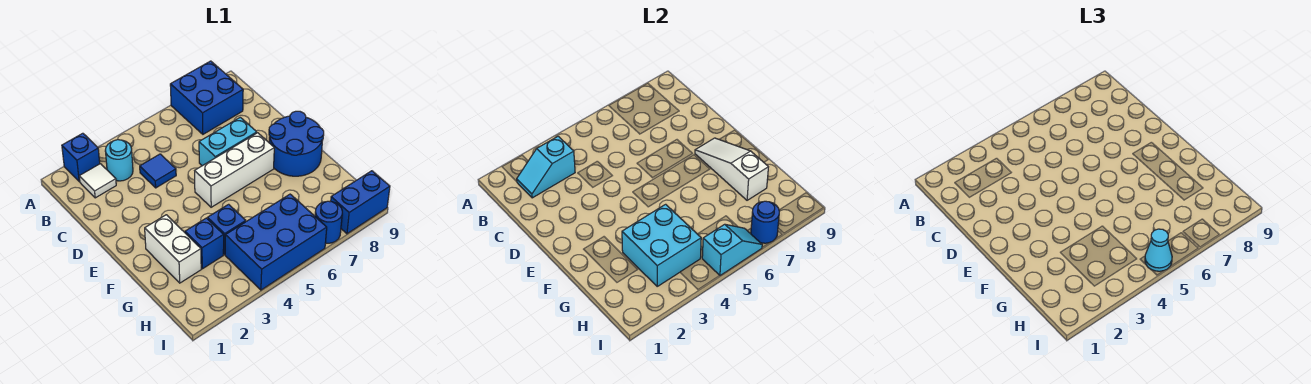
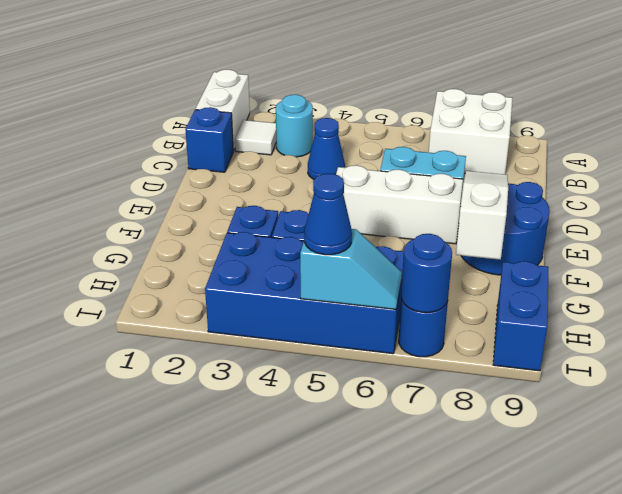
blue brick A2 level 1 -> blue brick C1 level 1
blue brick A7:B8 level 1 -> white brick A7:B8 level 1
cyan slope B2:B3 level 2 top 3 -> none
blue tile C4 level 1 -> blue cone C4 level 1
white brick F2:G2 level 1 -> white brick A1:B1 level 1
cyan brick G3:H4 level 2 -> none
blue brick H4:I6 level 1 -> blue brick H3:I6 level 1
cyan cone I5 level 3 -> blue cone I5 level 3
blue brick I8:I9 level 1 -> blue brick H9:I9 level 1

